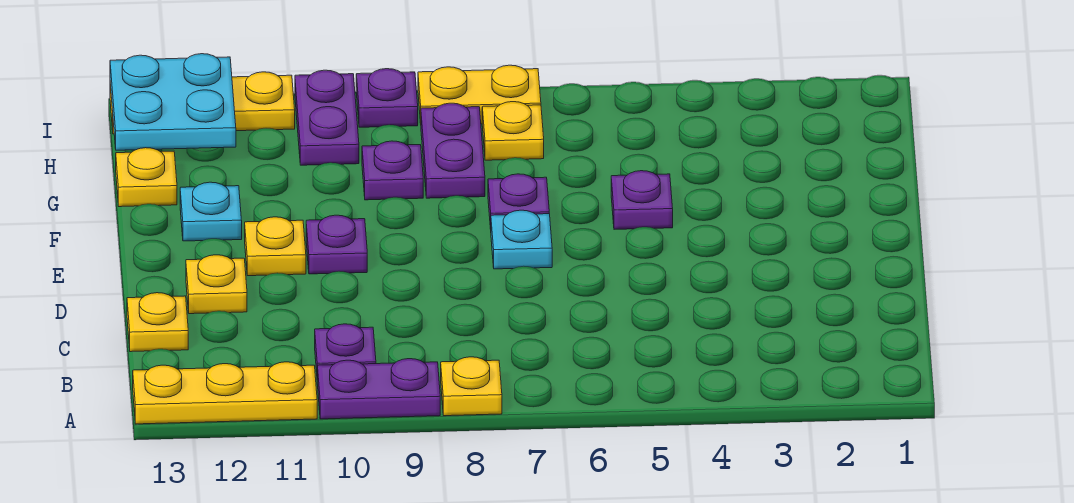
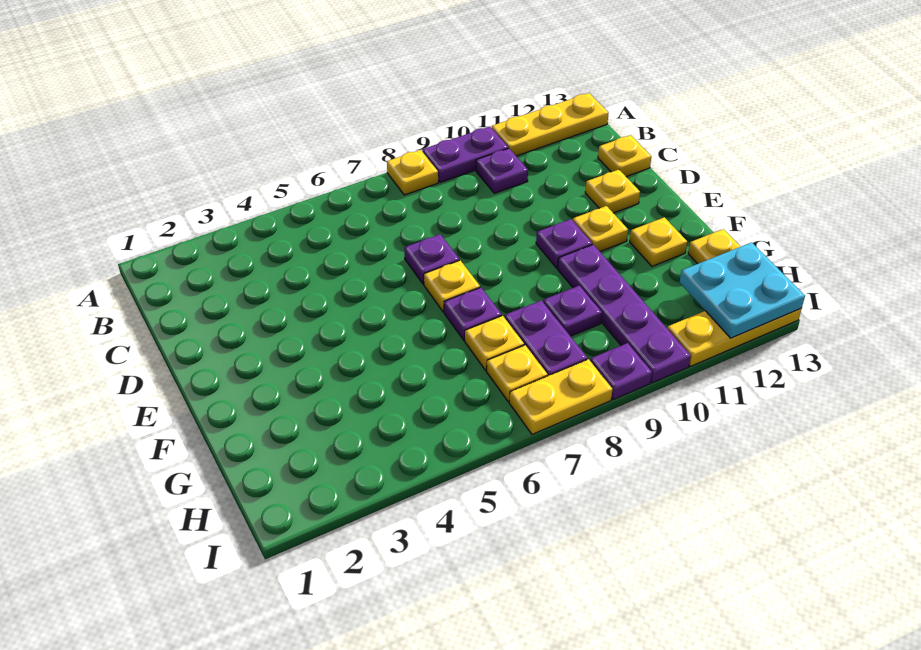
cyan plate E7 level 1 -> yellow plate E7 level 1
purple plate F5 level 1 -> purple plate D7 level 1
cyan plate F12 level 1 -> yellow plate F12 level 1
none -> yellow plate G7 level 1
purple plate H10:I10 level 1 -> purple plate F10:I10 level 1

